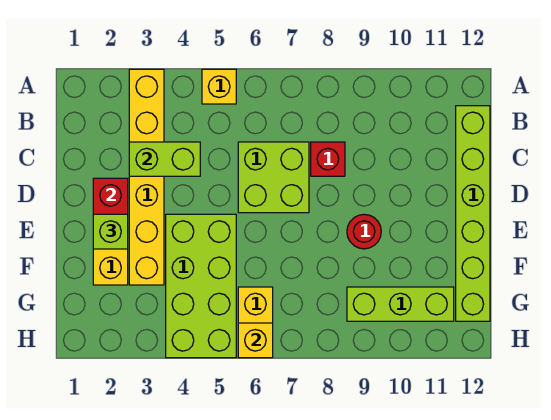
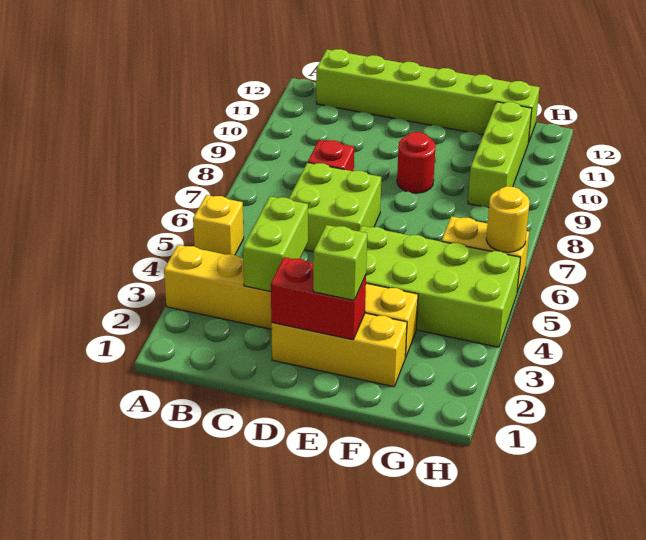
yellow brick H6 level 2 -> yellow round brick H6 level 2

